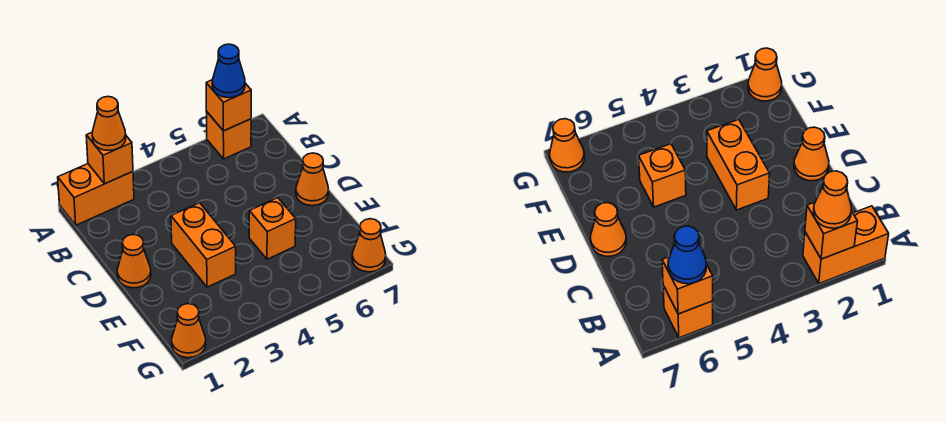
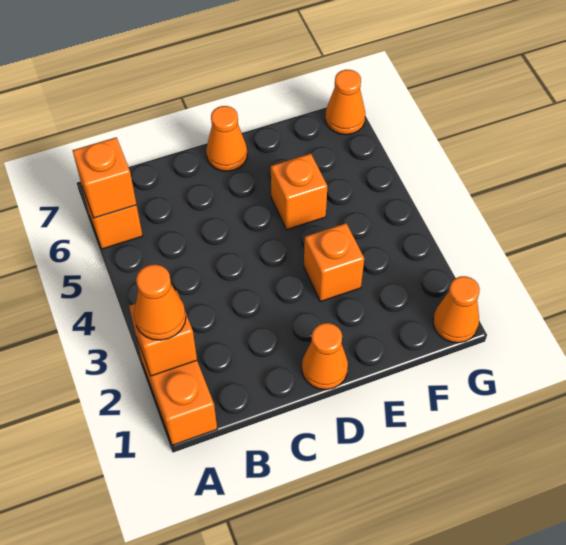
blue cone A6 level 3 -> none
orange brick D3:E3 level 1 -> orange brick E3 level 1

